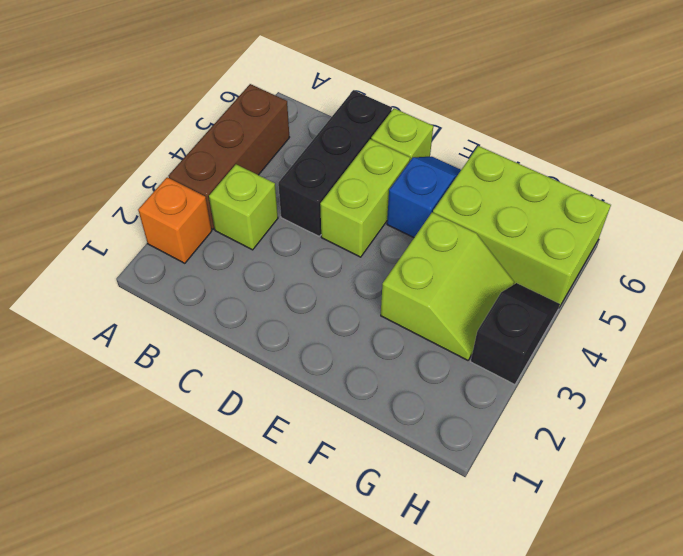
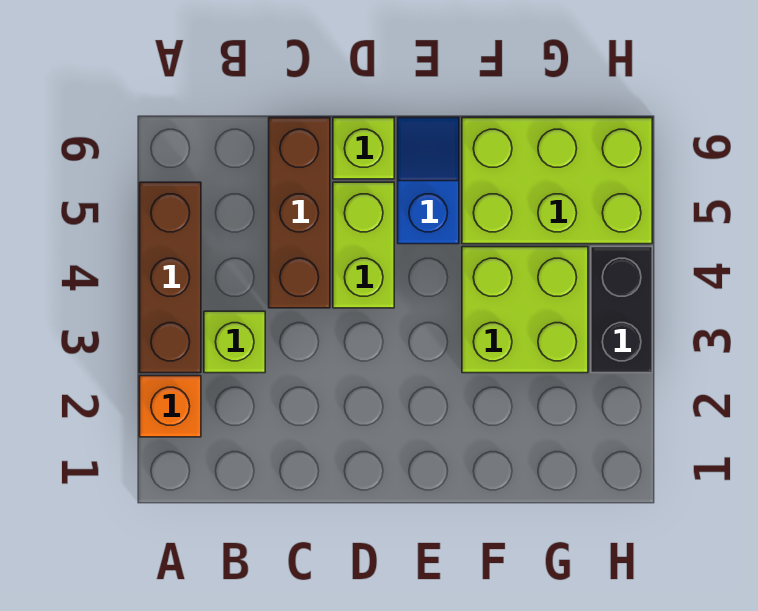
black brick C4:C6 level 1 -> brown brick C4:C6 level 1
lime slope F3:G4 level 1 top F -> lime brick F3:G4 level 1
black slope H3:H4 level 1 top 3 -> black brick H3:H4 level 1

